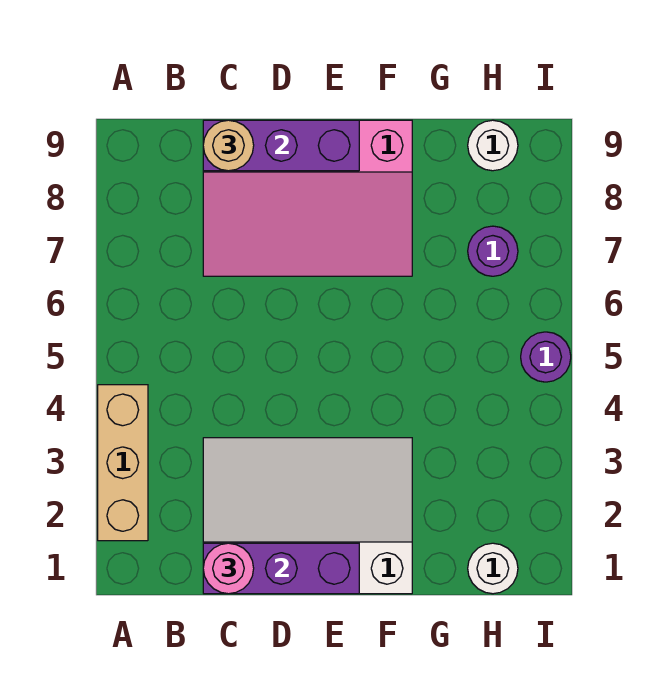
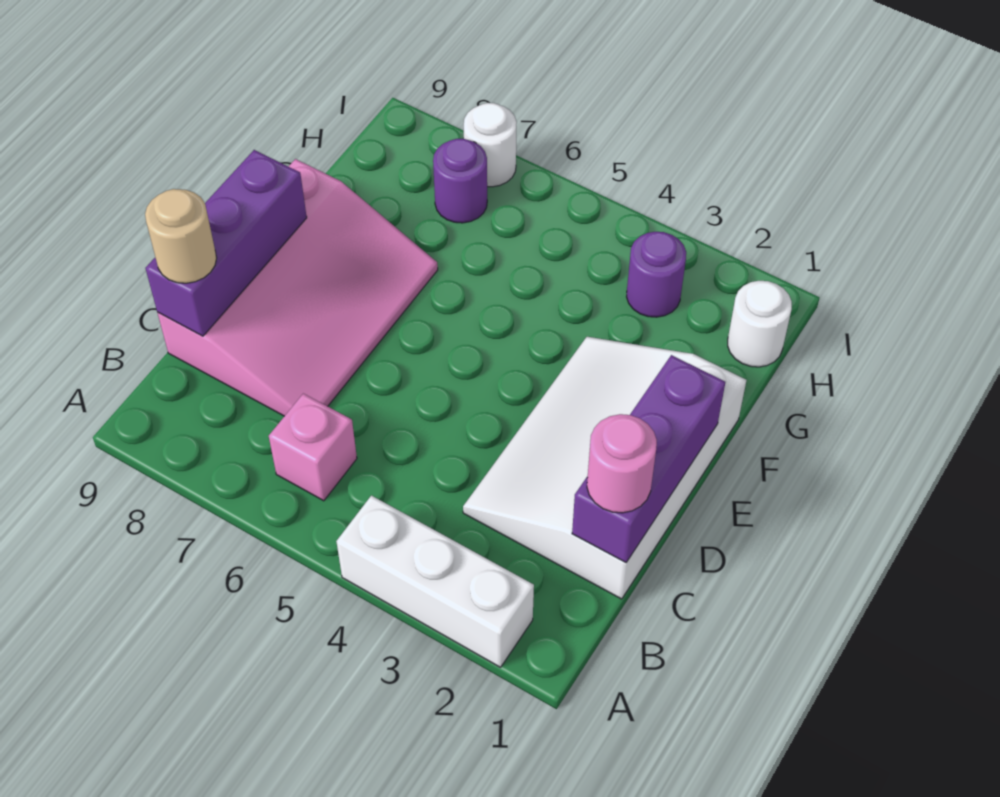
tan brick A2:A4 level 1 -> white brick A2:A4 level 1
none -> pink brick B6 level 1
white round brick H9 level 1 -> white round brick I7 level 1
purple round brick I5 level 1 -> purple round brick H3 level 1

